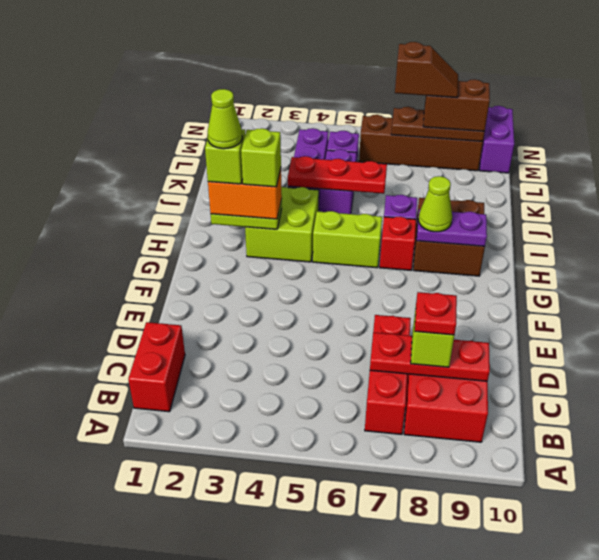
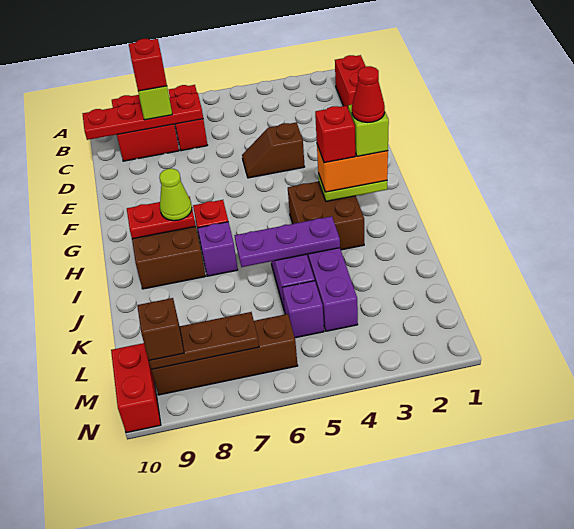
red brick B7:D7 level 1 -> red brick B7:C7 level 1
red plate C7:C9 level 2 -> red plate C7:C10 level 2
red plate C8 level 4 -> red brick C8 level 4
lime cone H2 level 5 -> red cone H2 level 5
lime brick H3:I4 level 1 -> brown brick H3:I4 level 1
lime brick H3 level 4 -> red brick H3 level 4
lime brick H5:H6 level 1 -> none
purple plate H8:H9 level 2 -> red plate H8:H9 level 2
red plate J4:J6 level 2 -> purple plate J4:J6 level 2
brown slope M7:M8 level 4 top 7 -> brown slope E4:E5 level 1 top 4
brown brick M8:M9 level 3 -> brown brick M9 level 3
purple brick M10:N10 level 1 -> red brick M10:N10 level 1

